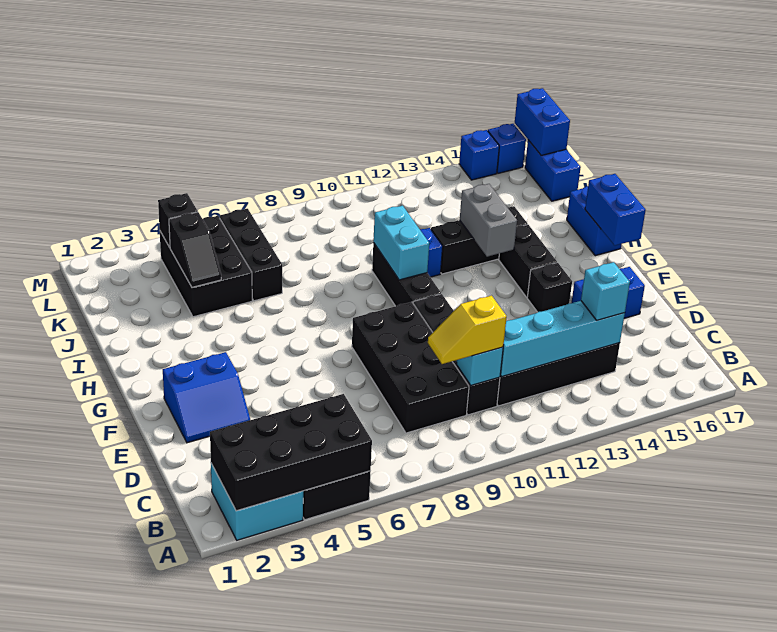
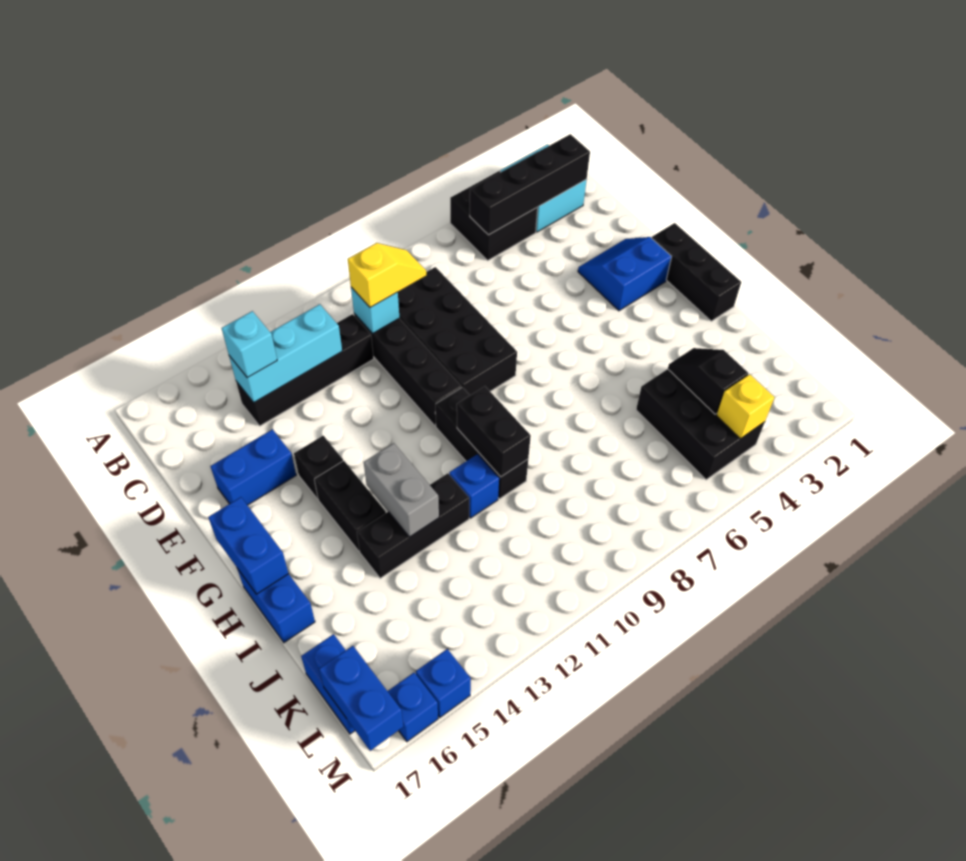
black brick A2:B5 level 2 -> black brick B2:B5 level 2
cyan brick C11:C14 level 2 -> cyan brick C12:C14 level 2
cyan brick H10:I10 level 2 -> black brick H10:I10 level 2
black brick J6:L6 level 1 -> black brick F1:H1 level 1
black brick L4 level 2 -> yellow brick L4 level 2

